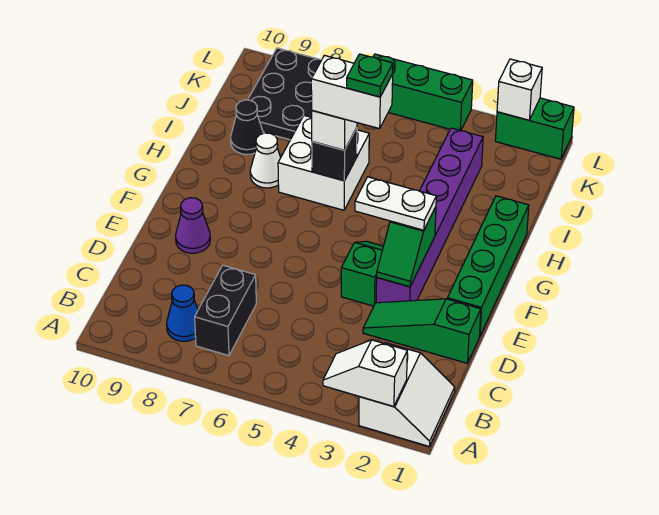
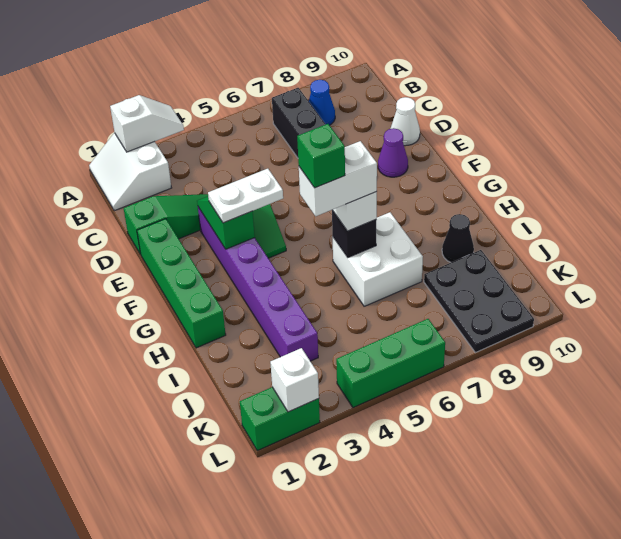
green plate H5 level 5 -> green brick H5 level 5
white cone H8 level 1 -> white cone D10 level 1

